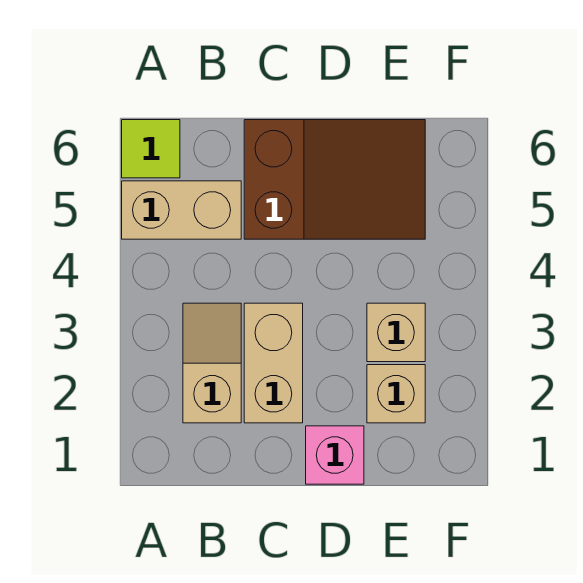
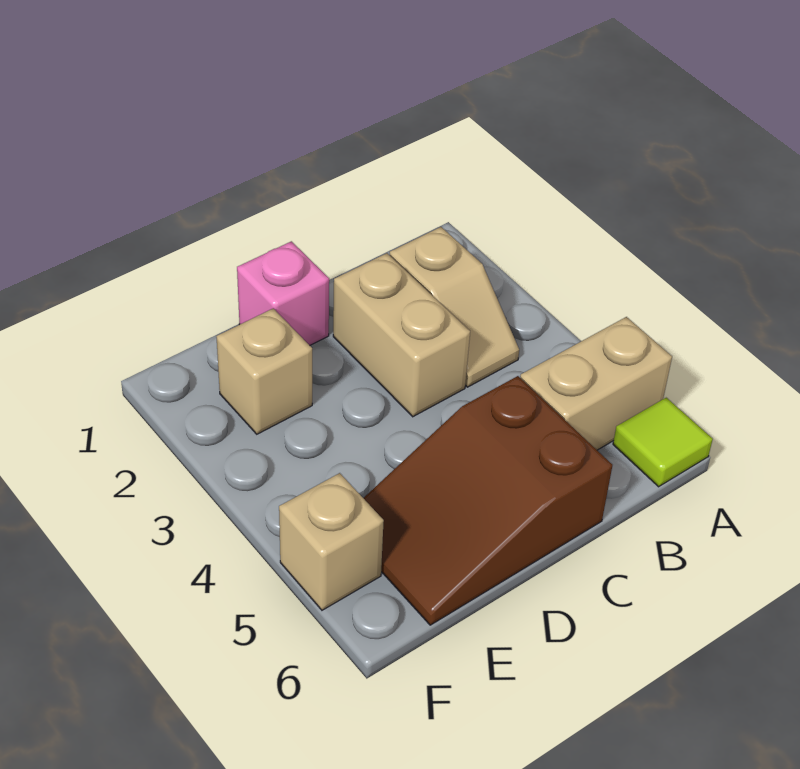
tan brick E3 level 1 -> tan brick F5 level 1

